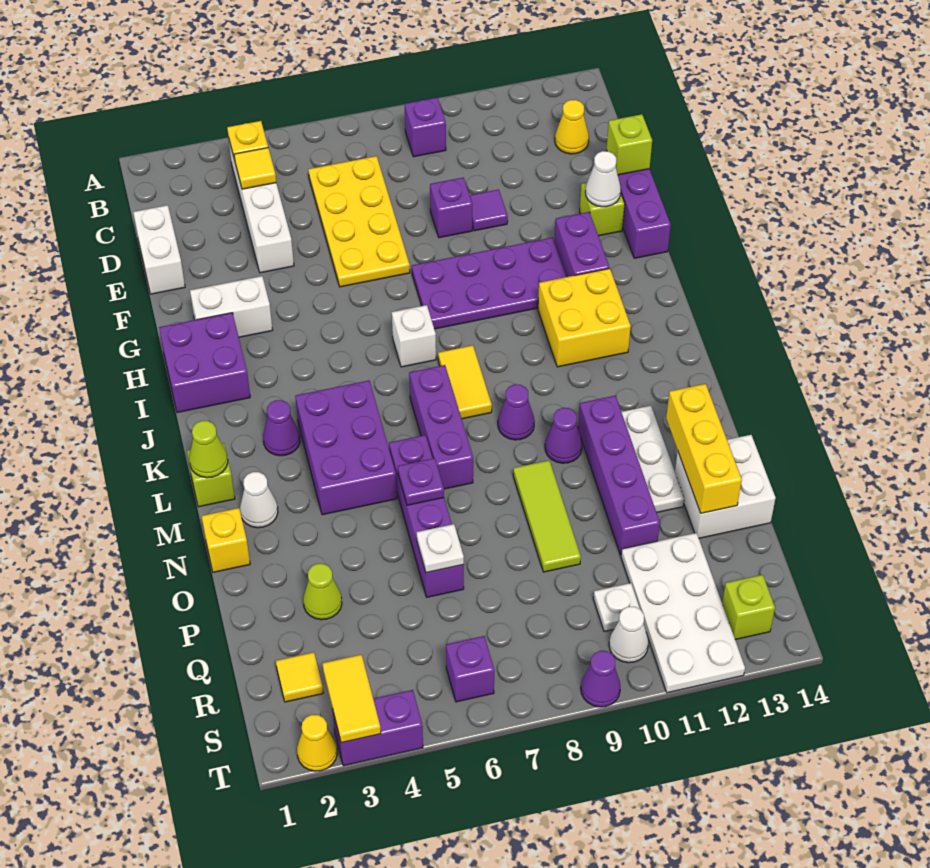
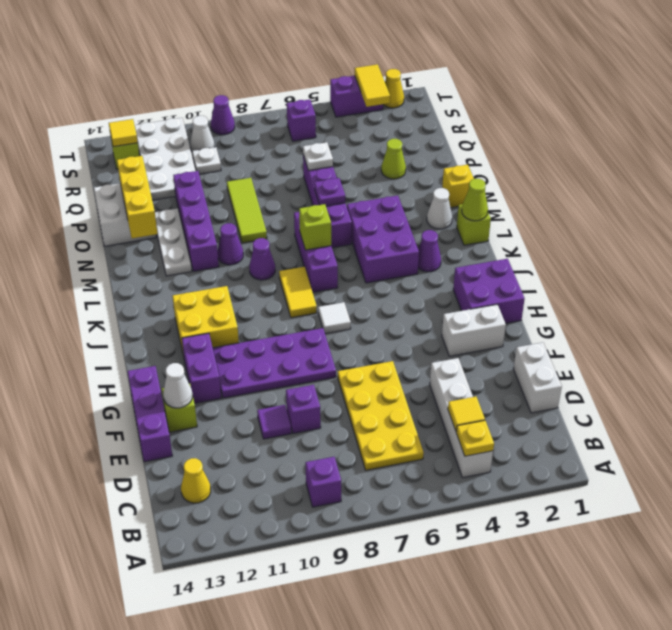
lime brick E14 level 2 -> lime brick L7 level 2
white brick I7 level 1 -> white tile I7 level 1
yellow tile R2 level 1 -> yellow tile S13 level 2

